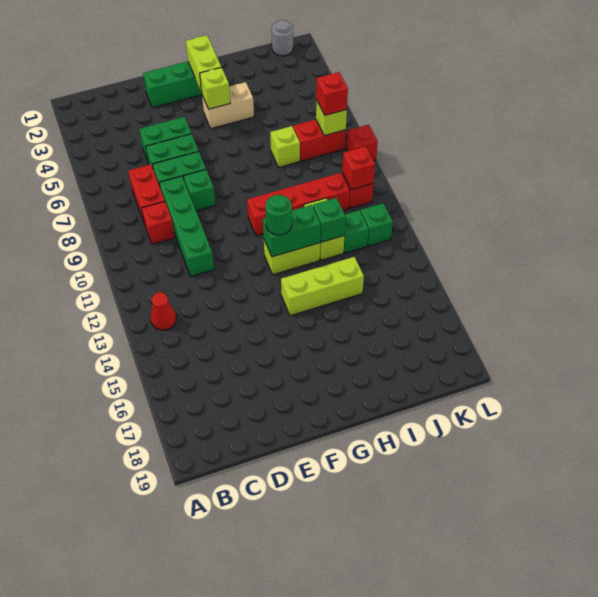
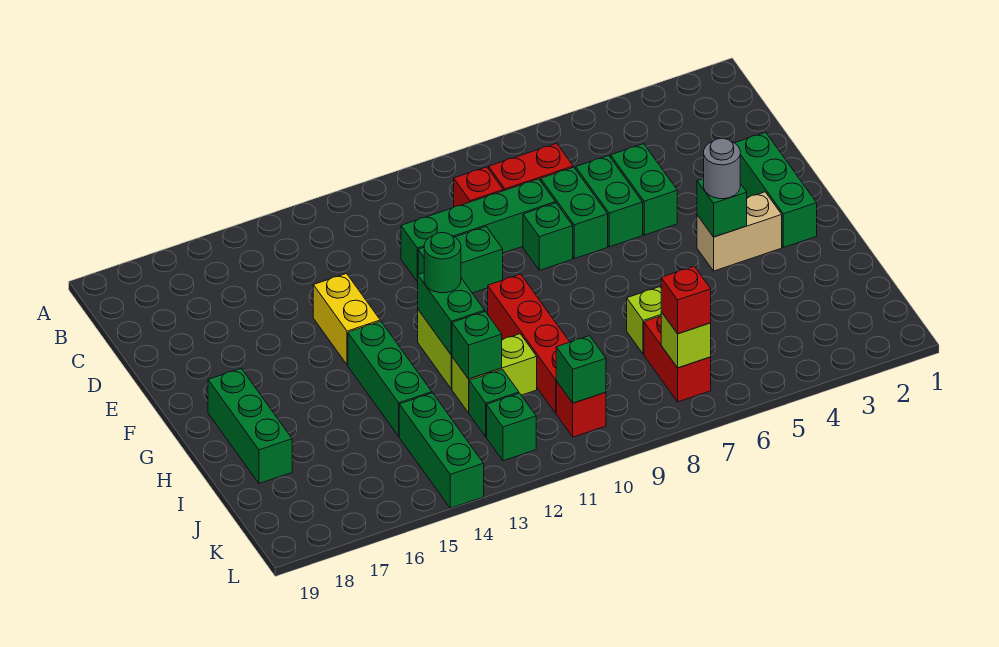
red cone B13 level 1 -> none
none -> green brick E10:E11 level 1
none -> yellow brick E14:F14 level 1
lime brick G2:G3 level 2 -> none
tan brick G4:H4 level 1 -> tan brick G3:G4 level 1
lime brick G4 level 2 -> green brick G4 level 2
lime brick G14:I14 level 1 -> green brick G14:I14 level 1
none -> green brick G18:I18 level 1
none -> green brick J14:L14 level 1
grey round brick K1 level 1 -> grey round brick G4 level 3
red brick K10 level 2 -> green brick K10 level 2
red brick L8 level 1 -> none

